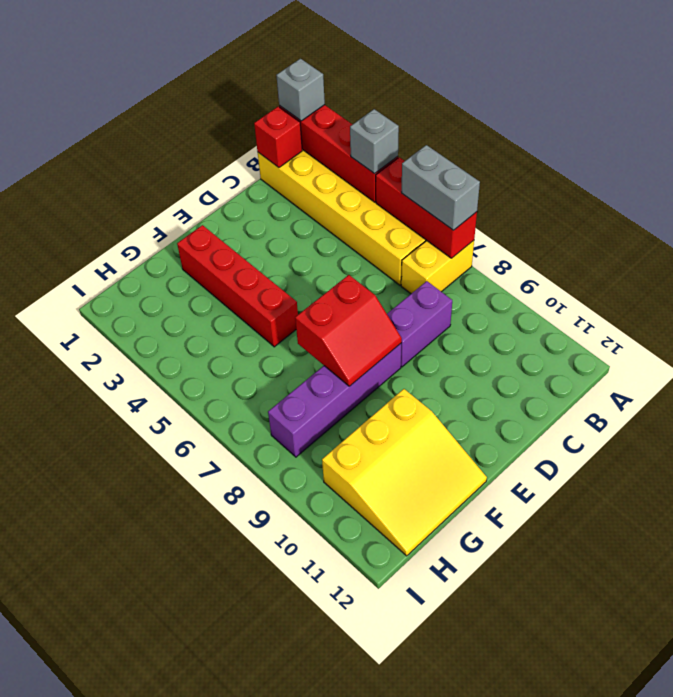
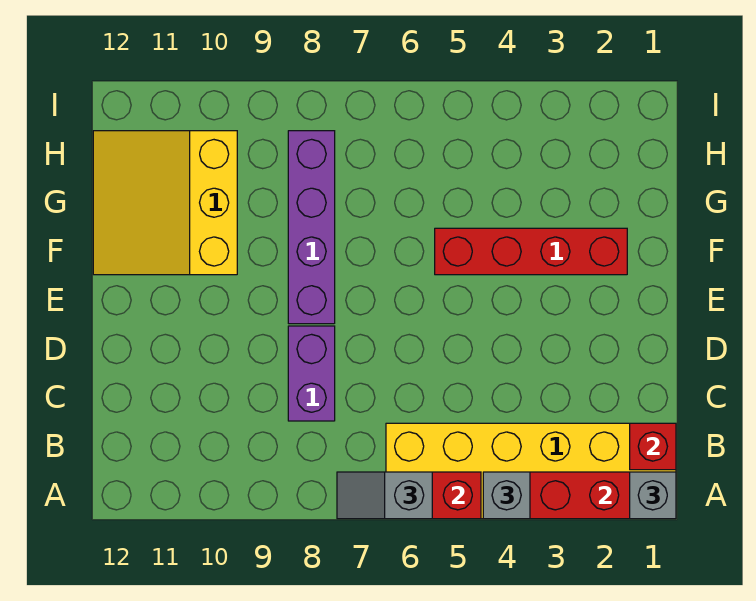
grey brick A6:A7 level 3 -> grey slope A6:A7 level 3 top 6
yellow brick A7:B7 level 1 -> none
red slope E7:F8 level 2 top 7 -> none

